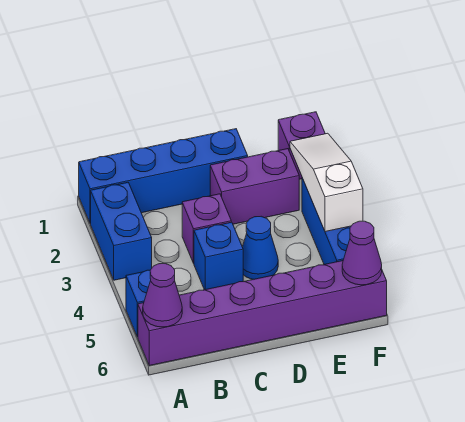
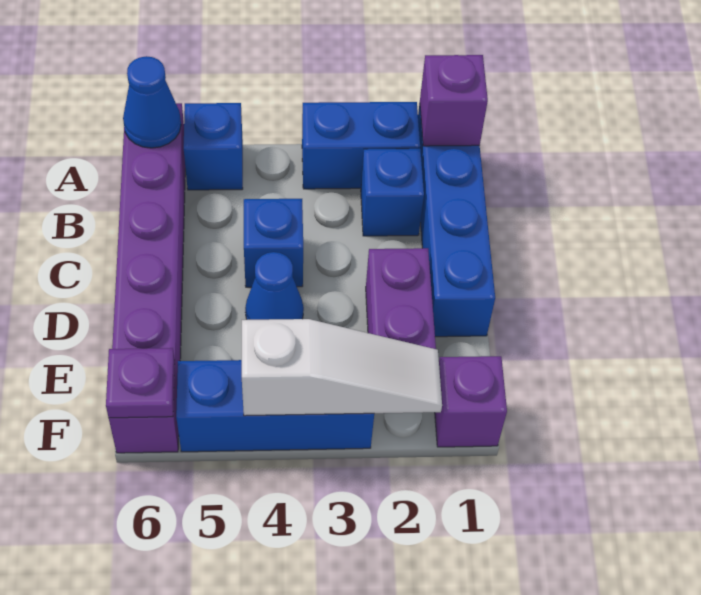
purple cone A6 level 2 -> blue cone A6 level 2
none -> blue brick B2 level 1
purple brick C3 level 1 -> purple brick A1 level 2
purple cone F6 level 2 -> purple plate F6 level 2

